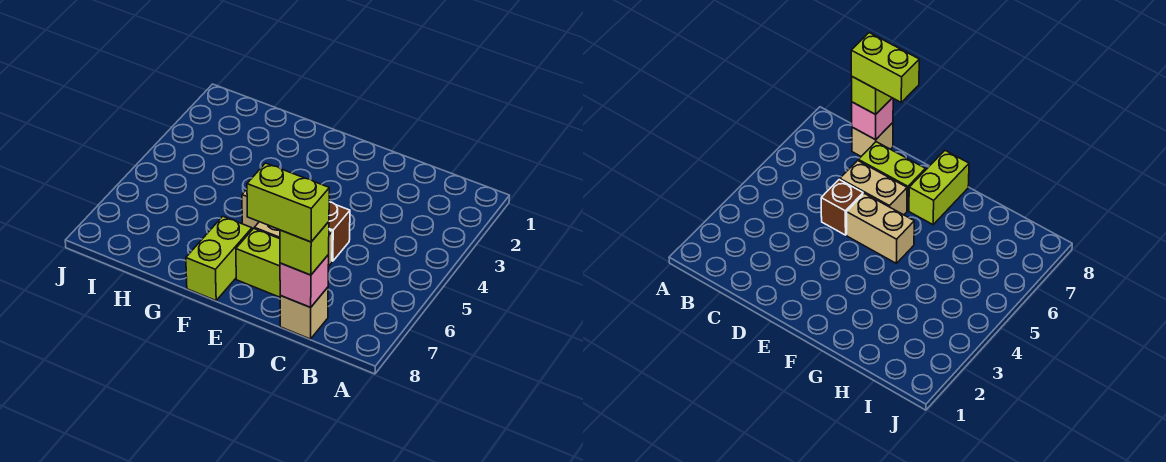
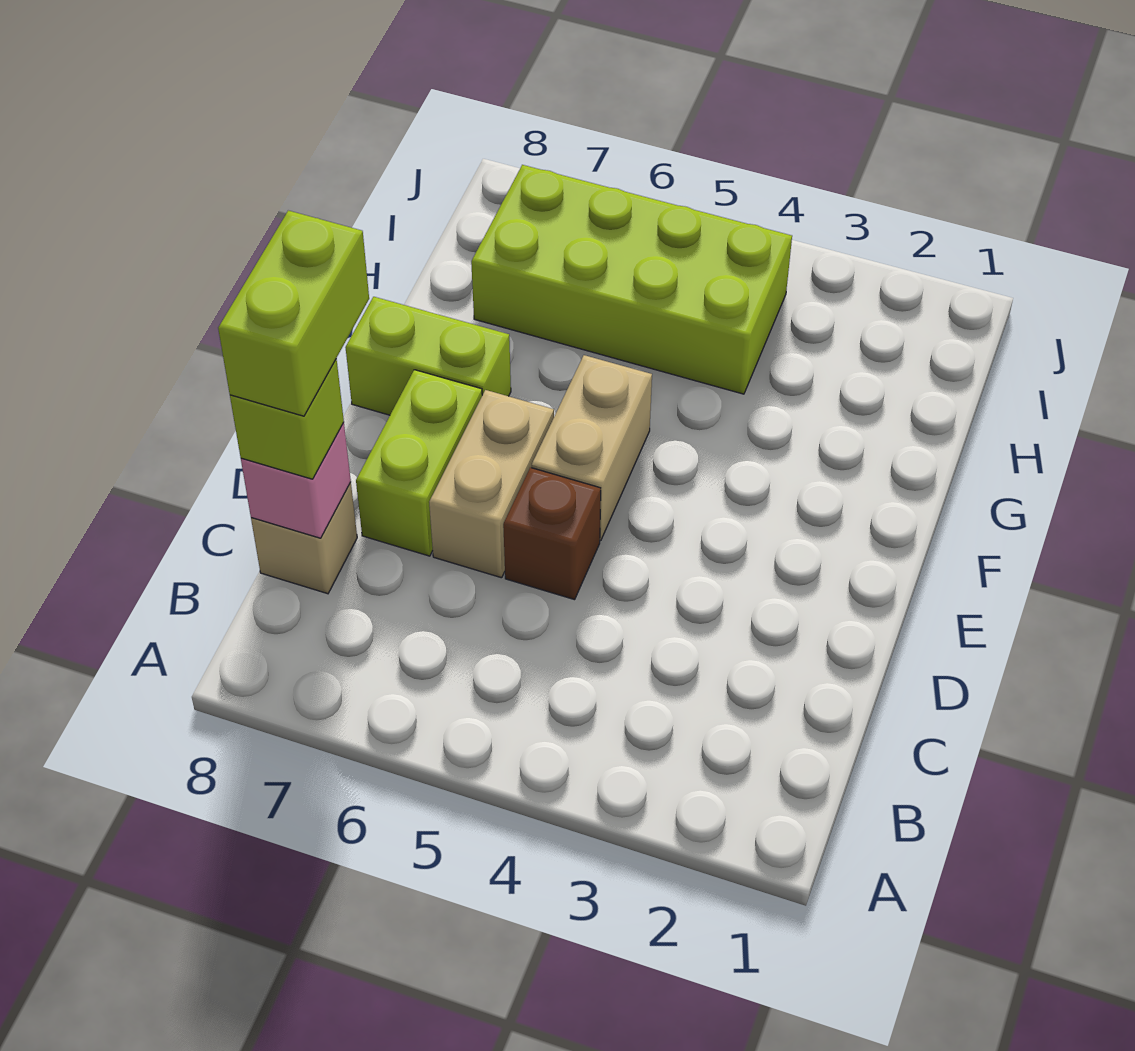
none -> lime brick H4:I7 level 1

